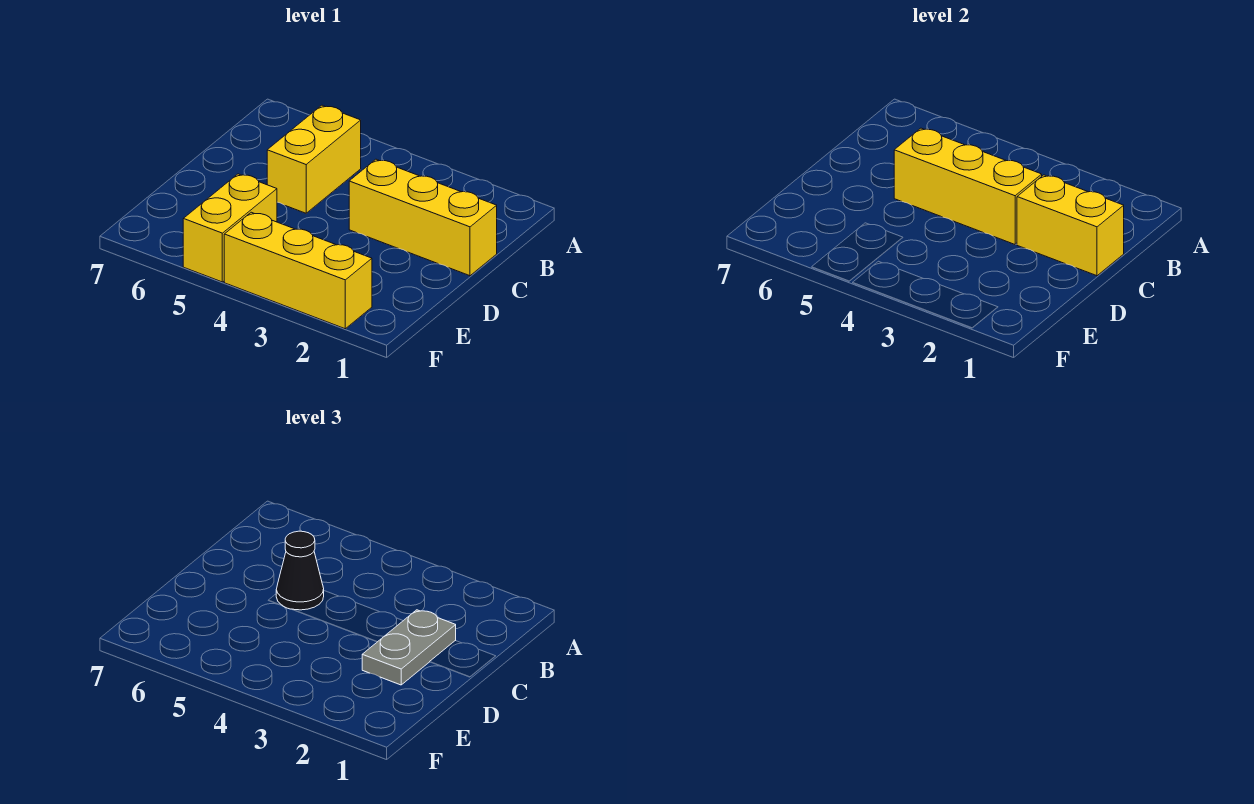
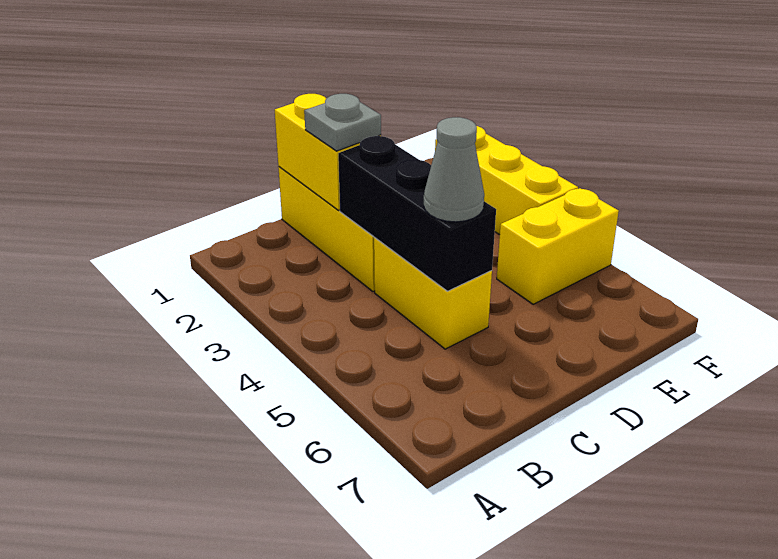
yellow brick B5:C5 level 1 -> yellow brick C4:C5 level 1
grey plate C2:D2 level 3 -> grey plate C2 level 3
yellow brick C3:C5 level 2 -> black brick C3:C5 level 2
black cone C5 level 3 -> grey cone C5 level 3

